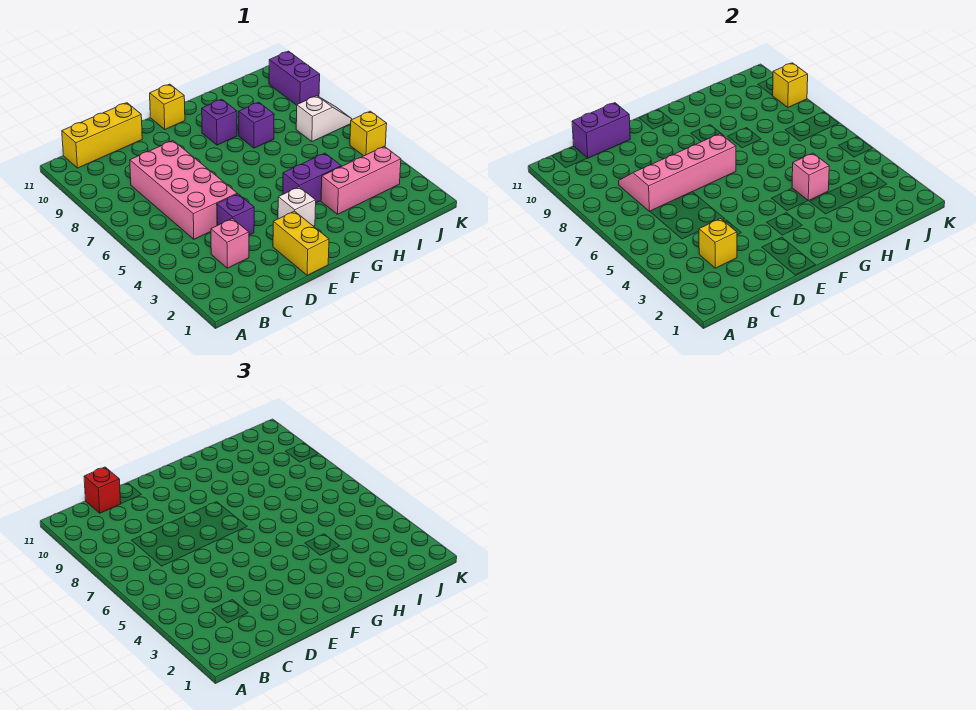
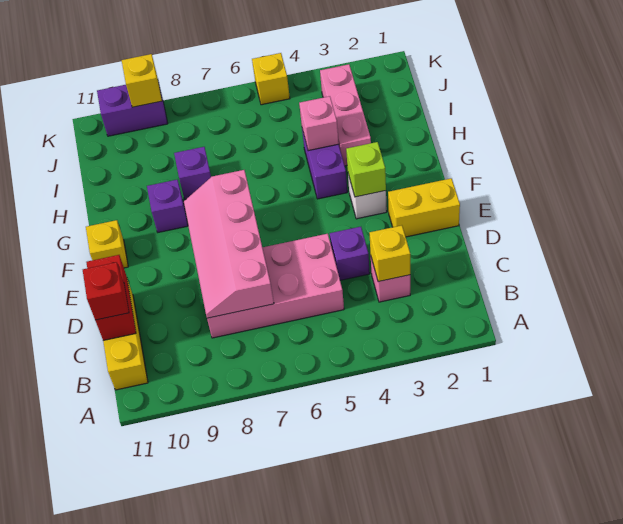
purple brick C11:D11 level 2 -> red brick C11:D11 level 2
none -> lime brick F3 level 2
white slope J7:K7 level 1 top J -> none

